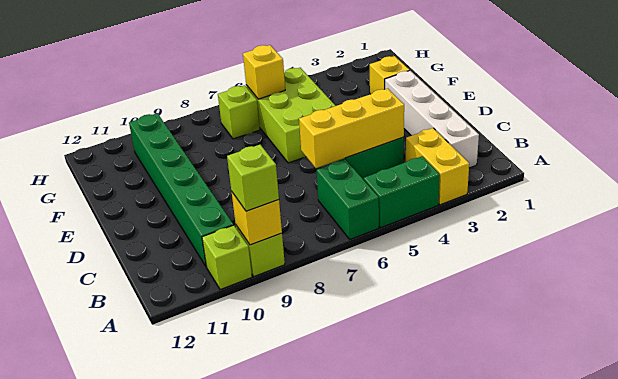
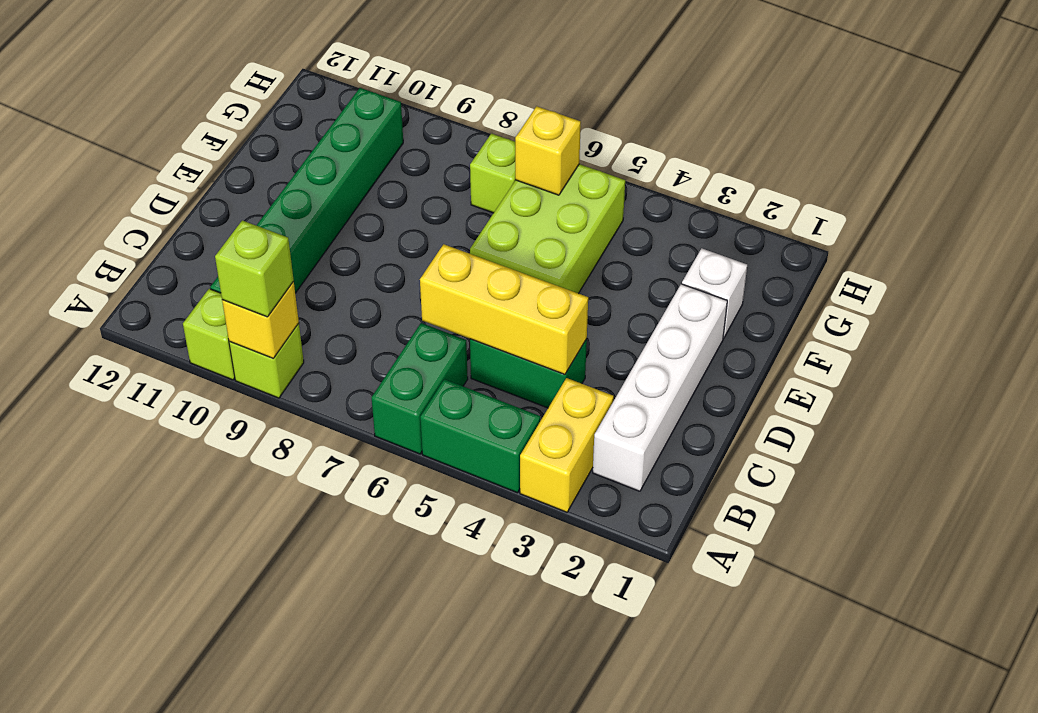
yellow brick F2 level 1 -> white brick F2 level 1

